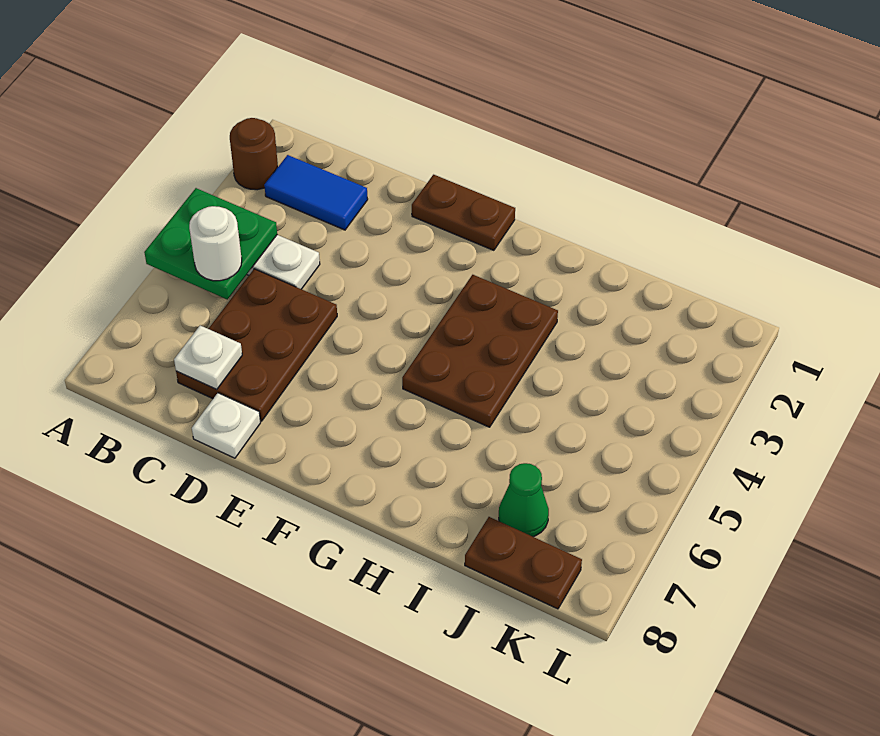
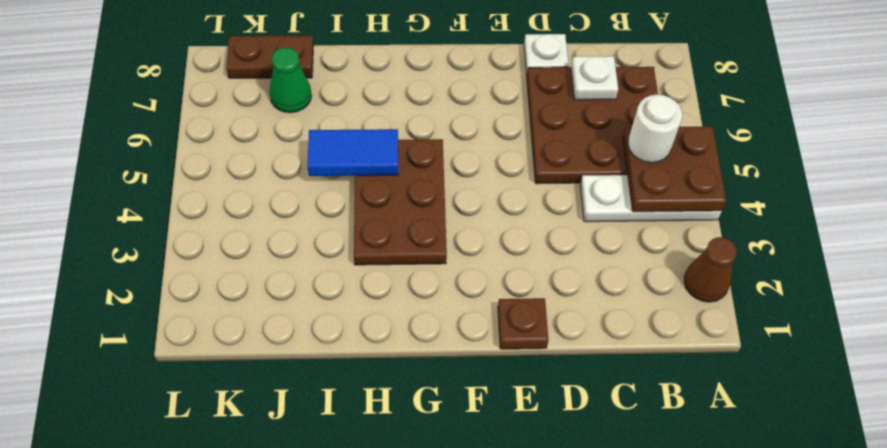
brown round brick A2 level 1 -> brown cone A2 level 1
green plate A4:B5 level 2 -> brown plate A4:B5 level 2
blue tile B2:C2 level 1 -> blue tile H5:I5 level 2
brown plate C5:D7 level 1 -> brown plate B5:D7 level 1
brown plate E1:F1 level 1 -> brown plate E1 level 1

